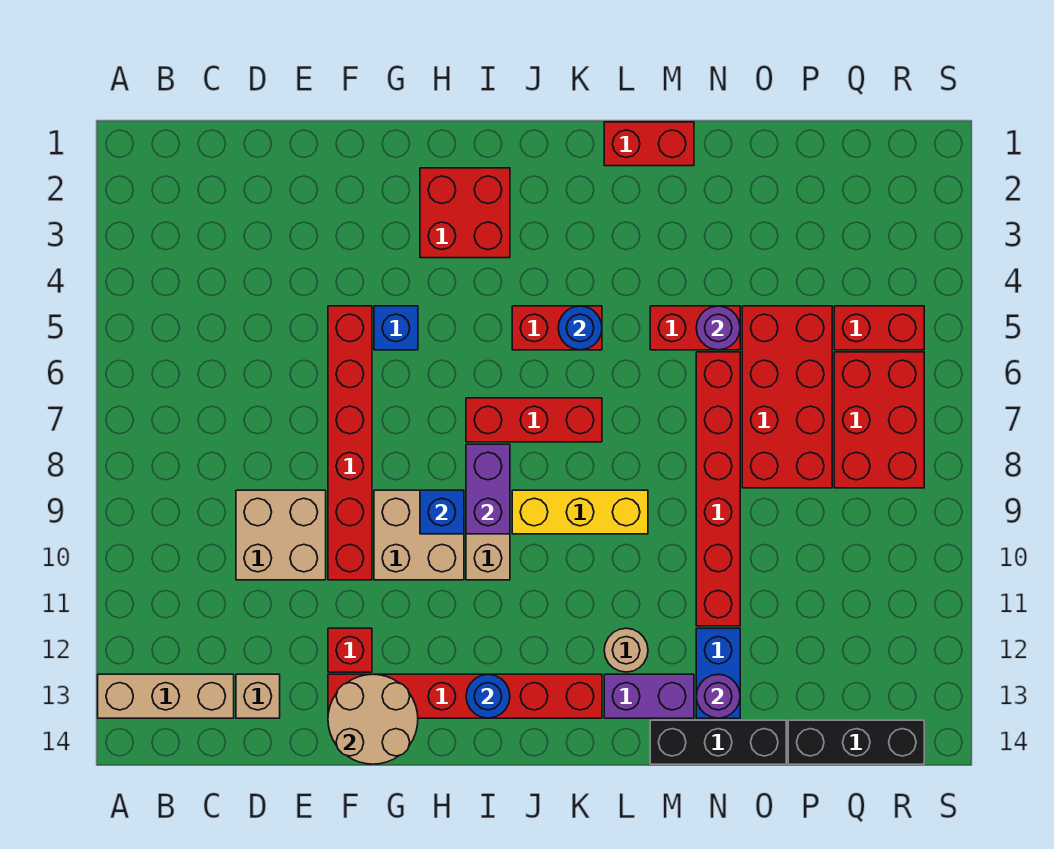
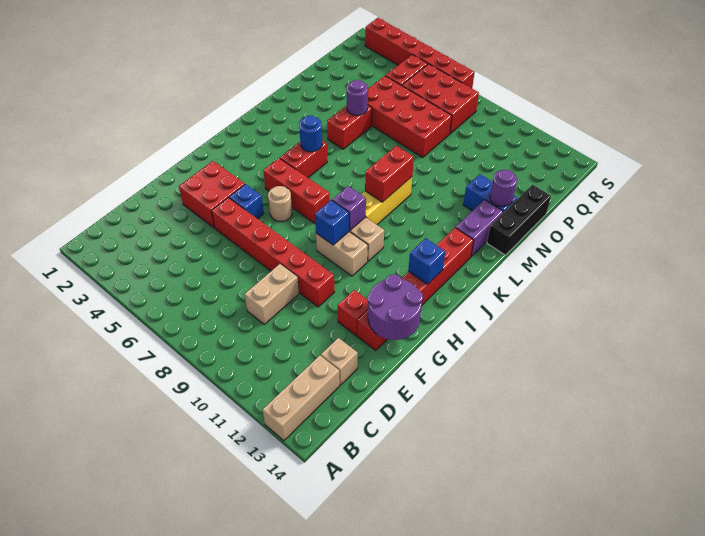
tan brick D9:E10 level 1 -> tan brick D9:E9 level 1
tan round brick F13:G14 level 2 -> purple round brick F13:G14 level 2
tan brick G9:H10 level 1 -> tan brick H9:H10 level 1
red brick H2:I3 level 1 -> red brick F3:G4 level 1
red brick I7:K7 level 1 -> red brick I5:I7 level 1
purple brick I8:I9 level 2 -> purple brick I9 level 2
blue round brick I13 level 2 -> blue brick I13 level 2
red brick L1:M1 level 1 -> red brick K9:L9 level 2
tan round brick L12 level 1 -> tan round brick H6 level 1
red brick N6:N11 level 1 -> red brick S2:S7 level 1
black brick P14:R14 level 1 -> none

